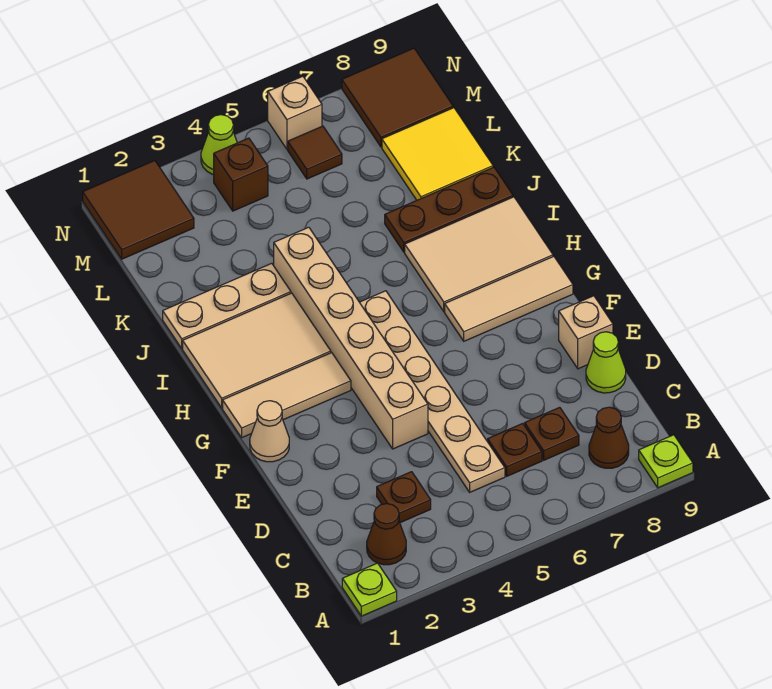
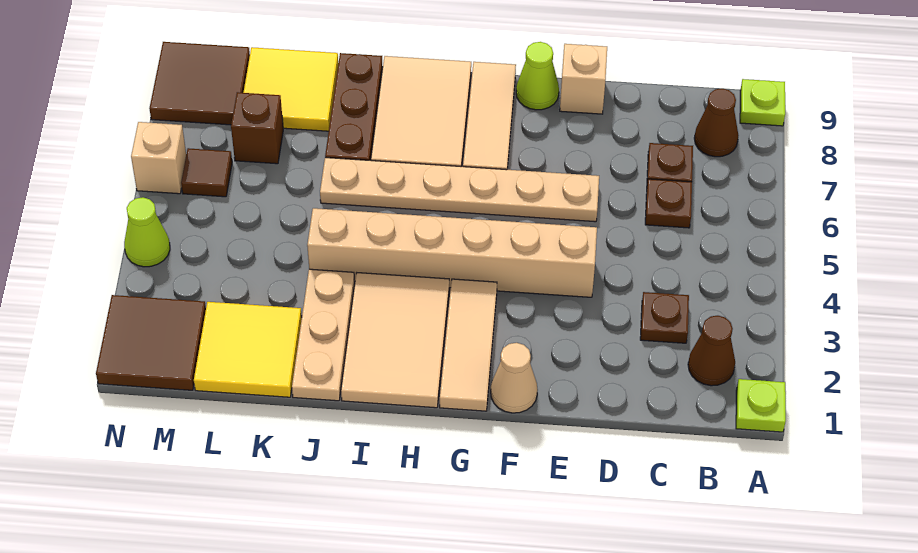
tan plate C5:H5 level 1 -> tan plate E6:J6 level 1
lime cone D9 level 1 -> lime cone F9 level 1
none -> yellow tile K1:L2 level 1
brown brick M4 level 1 -> brown brick L7 level 1

